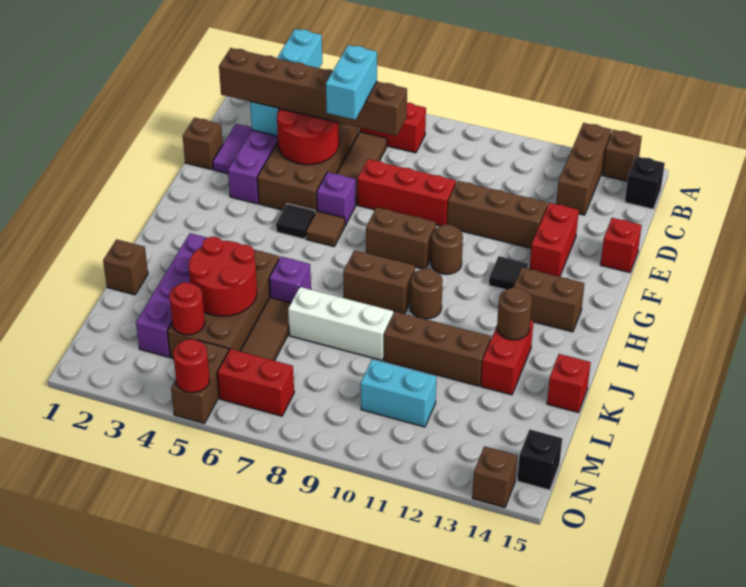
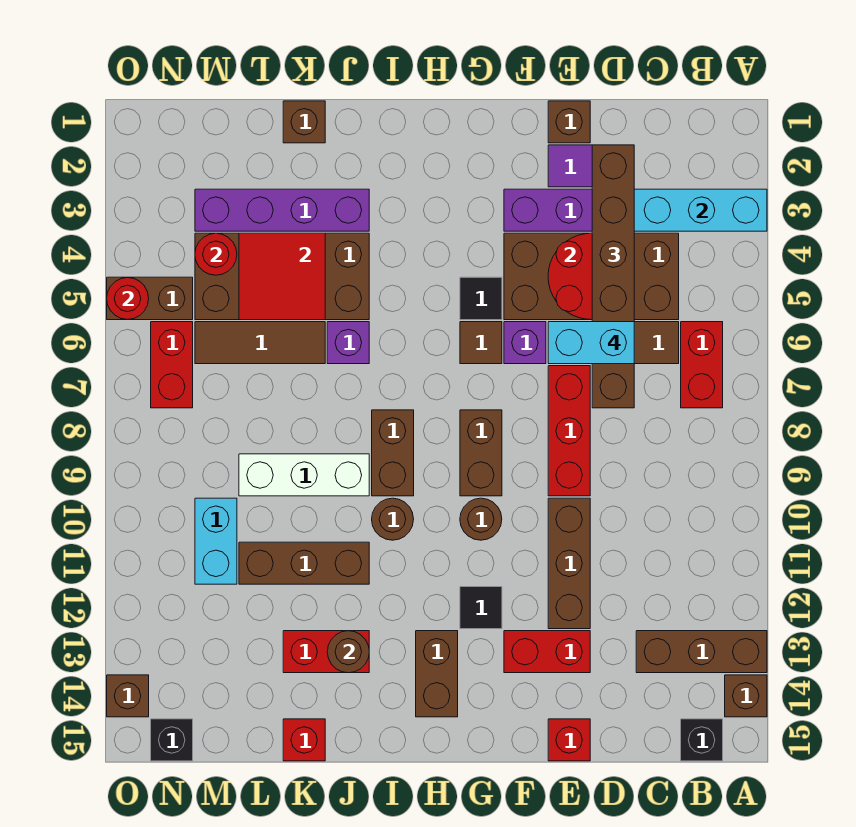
red round brick K4:L5 level 2 -> red tile K4:L5 level 2
white brick K7:K9 level 1 -> white brick J9:L9 level 1
brown brick K10:K12 level 1 -> brown brick J11:L11 level 1

